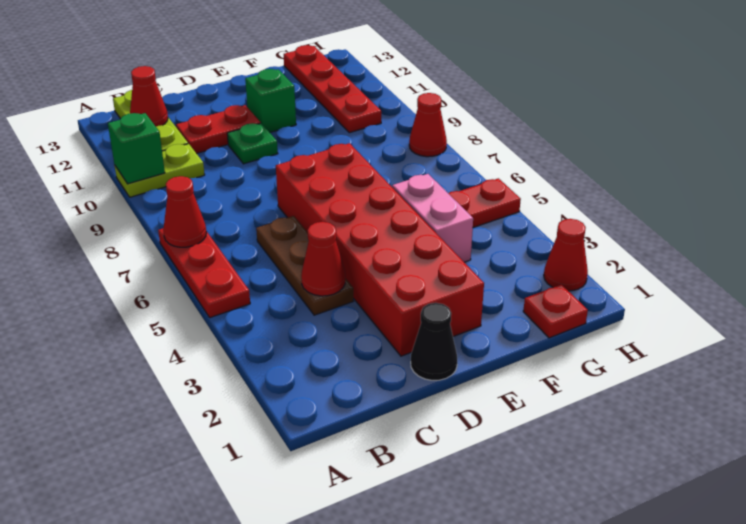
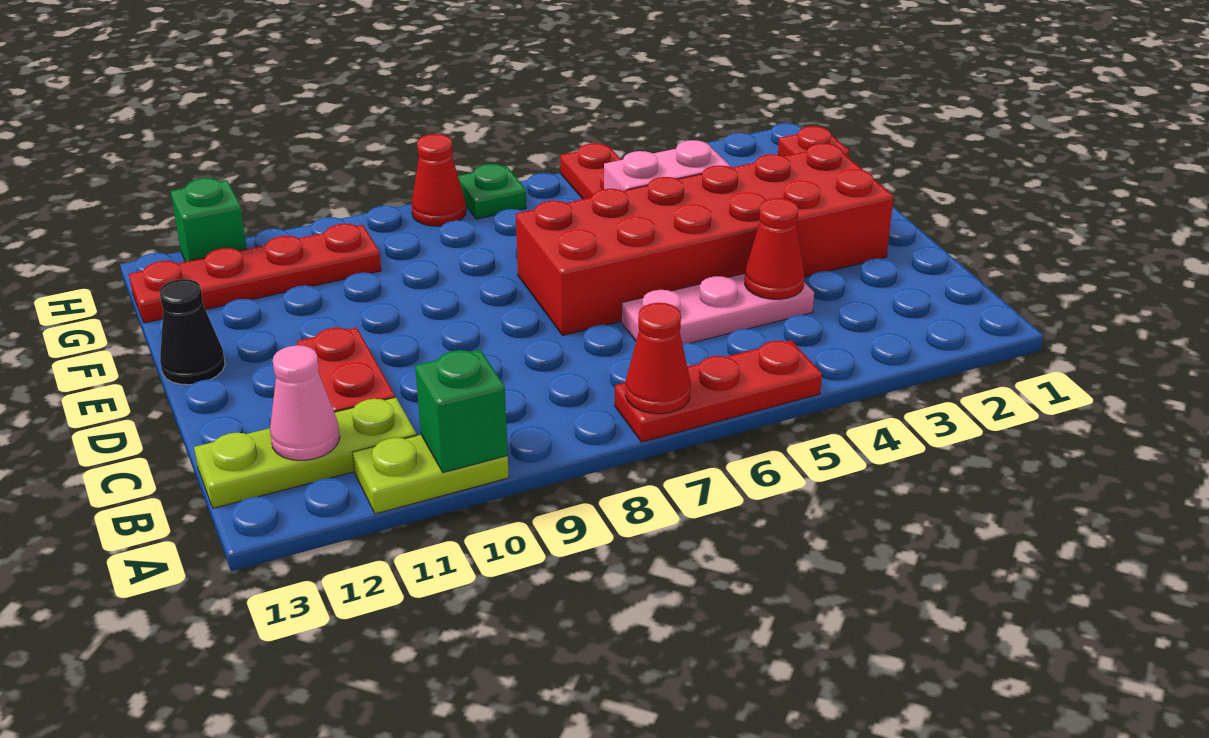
lime plate A10:B10 level 1 -> lime plate A10:A11 level 1
red cone B12 level 2 -> pink cone B12 level 2
brown plate C4:C6 level 1 -> pink plate C4:C6 level 1
black cone D1 level 1 -> black cone E13 level 1
green plate D10 level 1 -> green plate H7 level 1
green brick E11 level 1 -> green brick H12 level 1
red cone H2 level 1 -> none

